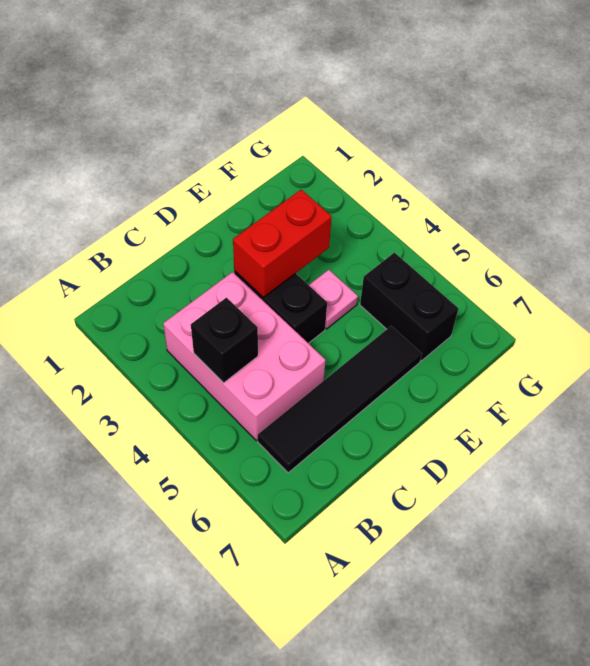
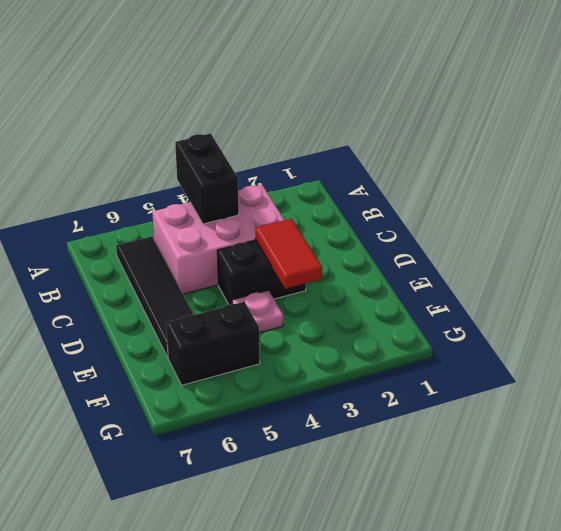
black brick B4 level 2 -> black brick A4:B4 level 2
red brick D3:E3 level 2 -> red tile D3:E3 level 2

